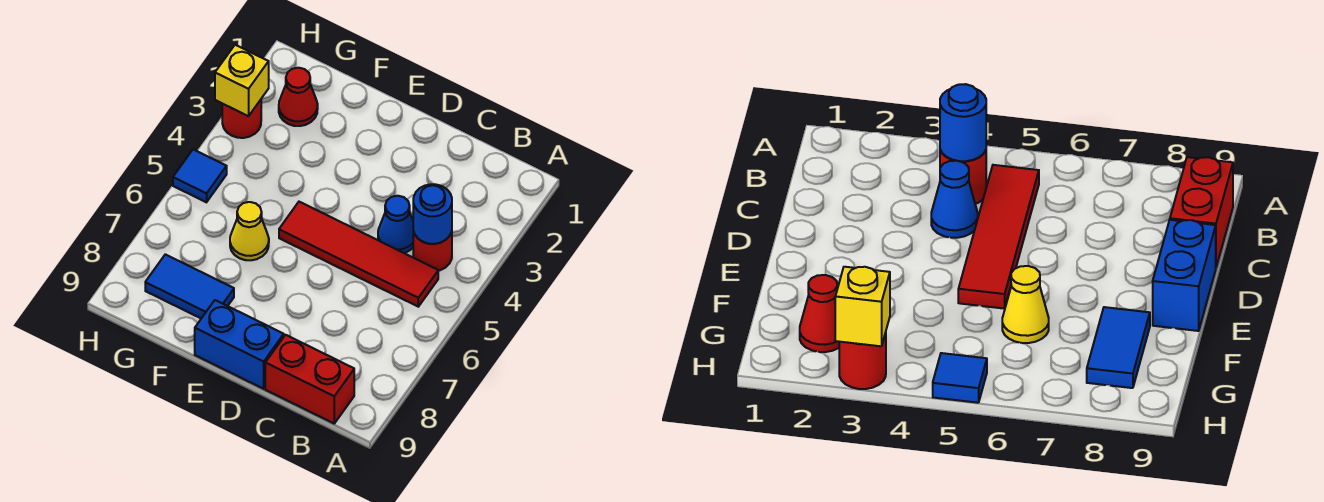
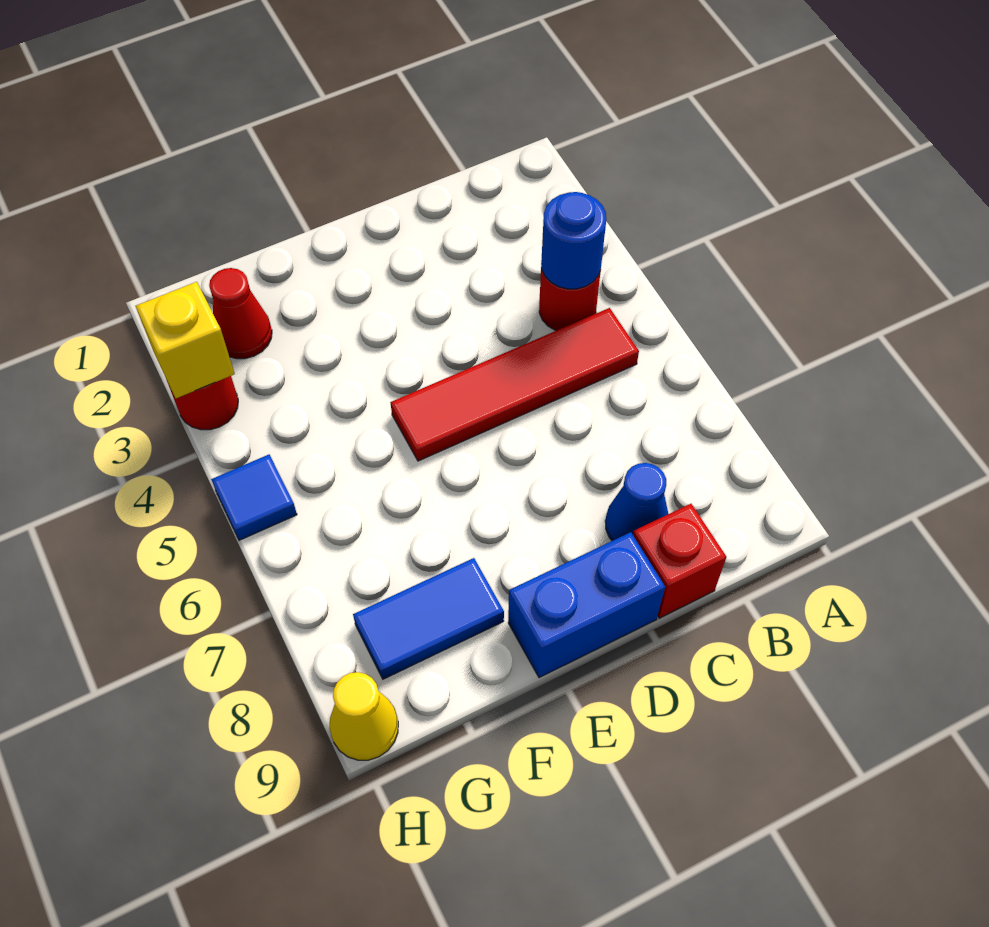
red brick B9:C9 level 1 -> red brick C9 level 1
blue cone C4 level 1 -> blue cone C8 level 1
yellow cone F6 level 1 -> yellow cone H9 level 1

